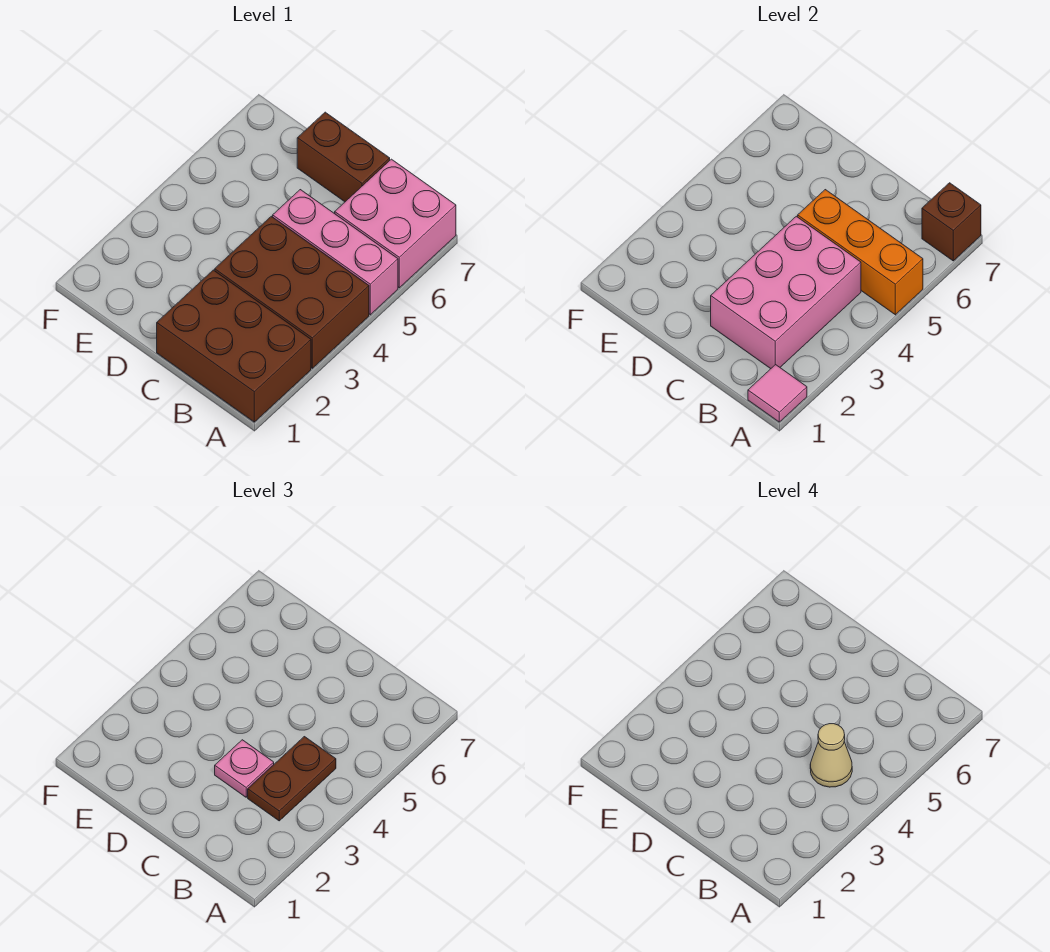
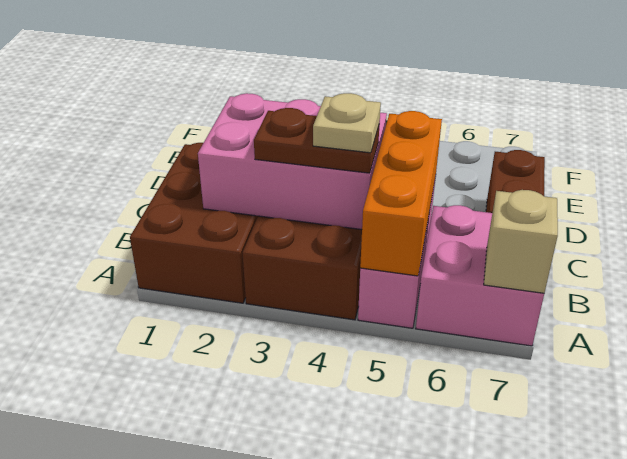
pink tile A1 level 2 -> none
brown brick A7 level 2 -> tan brick A7 level 2
tan cone B4 level 4 -> tan plate B4 level 4
pink plate C3 level 3 -> none

